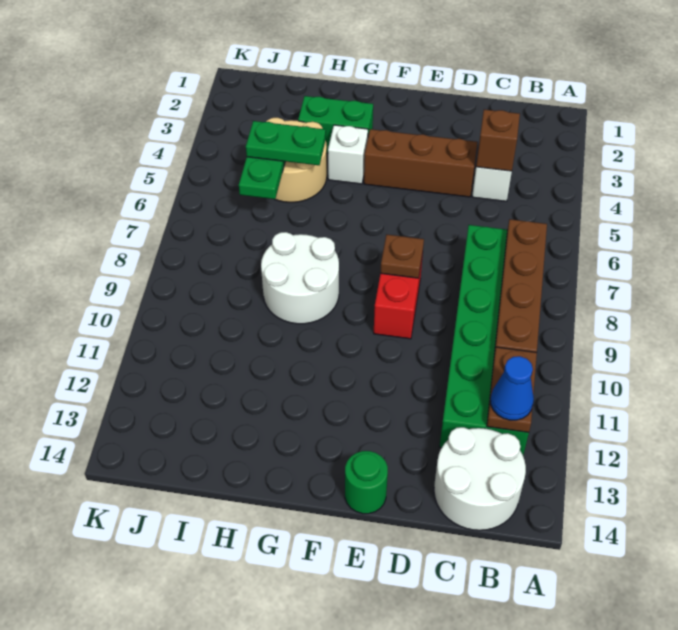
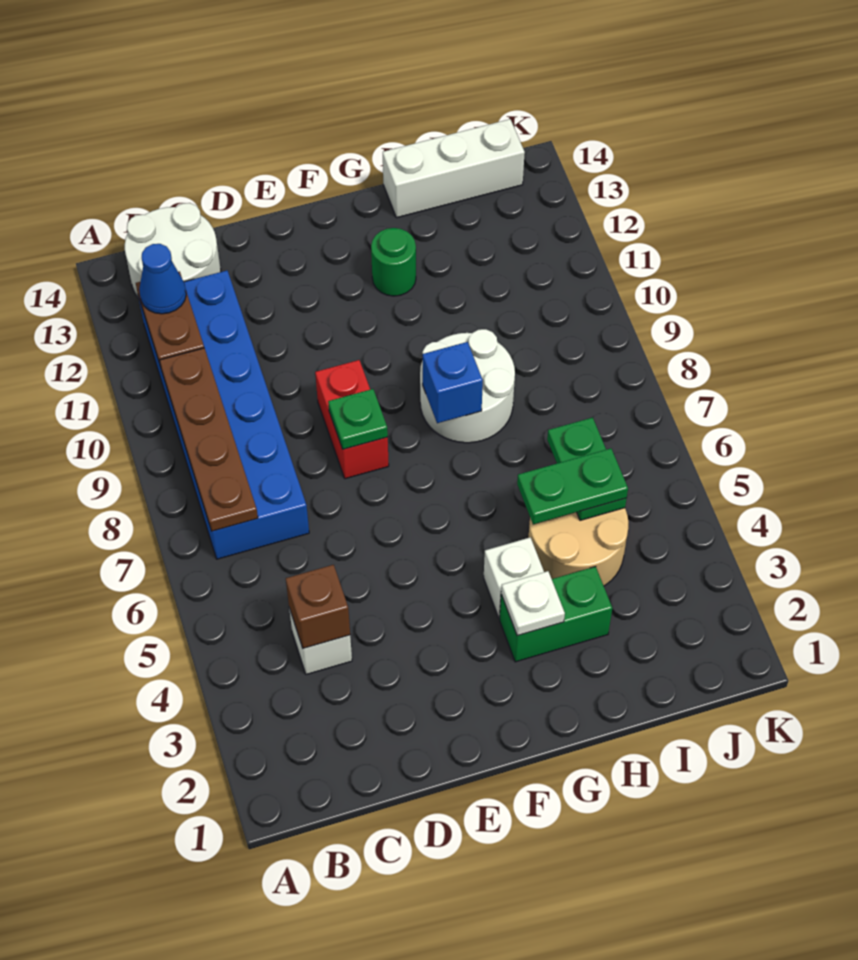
green brick B7:C12 level 1 -> blue brick B7:C12 level 1
brown brick D4:F4 level 1 -> none
brown plate E8 level 2 -> green plate E8 level 2
green round brick E14 level 1 -> green round brick G12 level 1
none -> white plate G3 level 2
none -> blue brick G8 level 2
none -> white brick H14:J14 level 1

